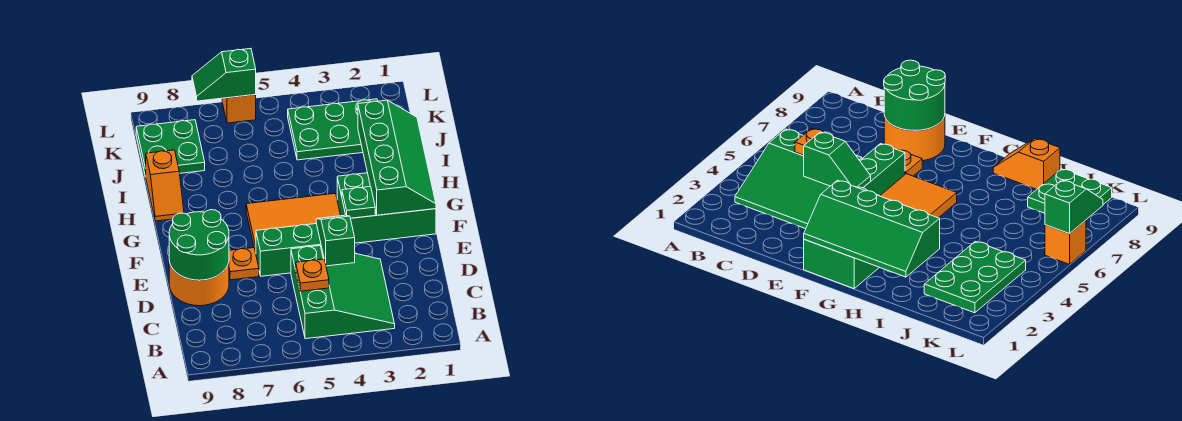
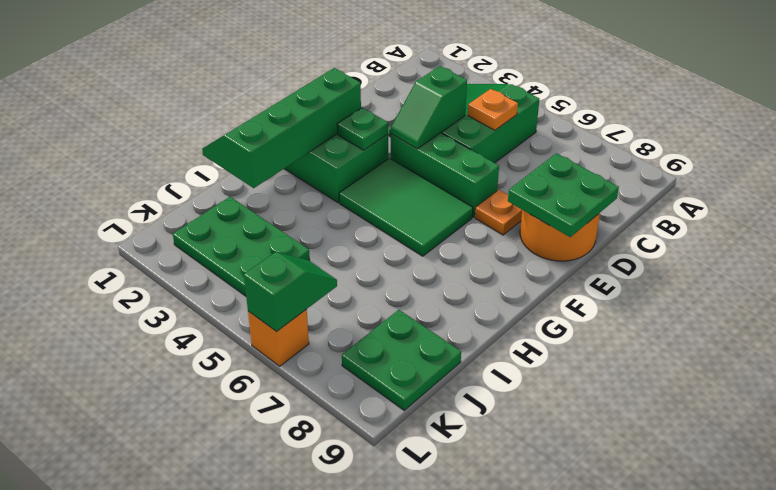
green round brick D8:E9 level 2 -> green plate D8:E9 level 2
orange tile F4:G6 level 1 -> green tile F4:G6 level 1
orange slope H9:I9 level 1 top I -> none
green slope L6:L7 level 2 top 6 -> green slope K6:L6 level 2 top L

